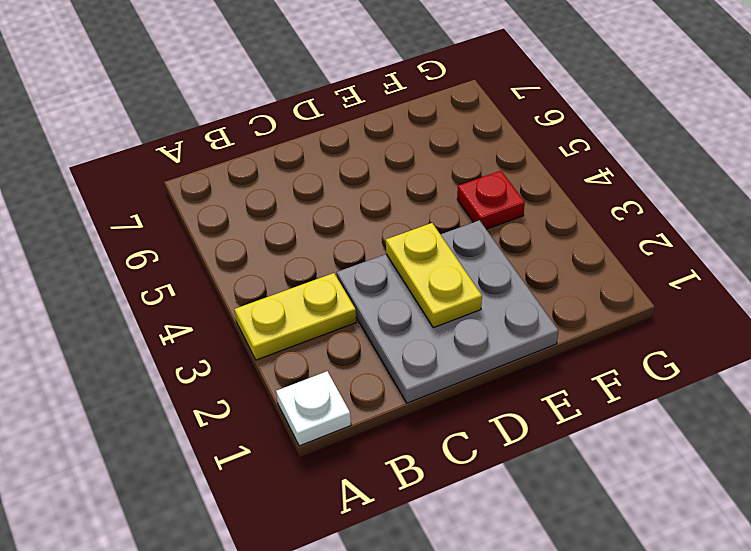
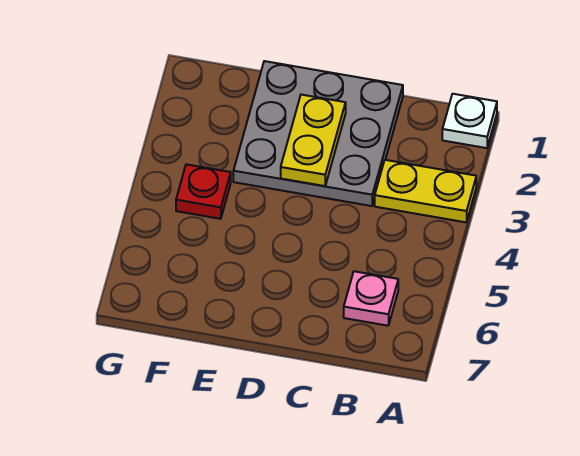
none -> pink plate B6 level 1

